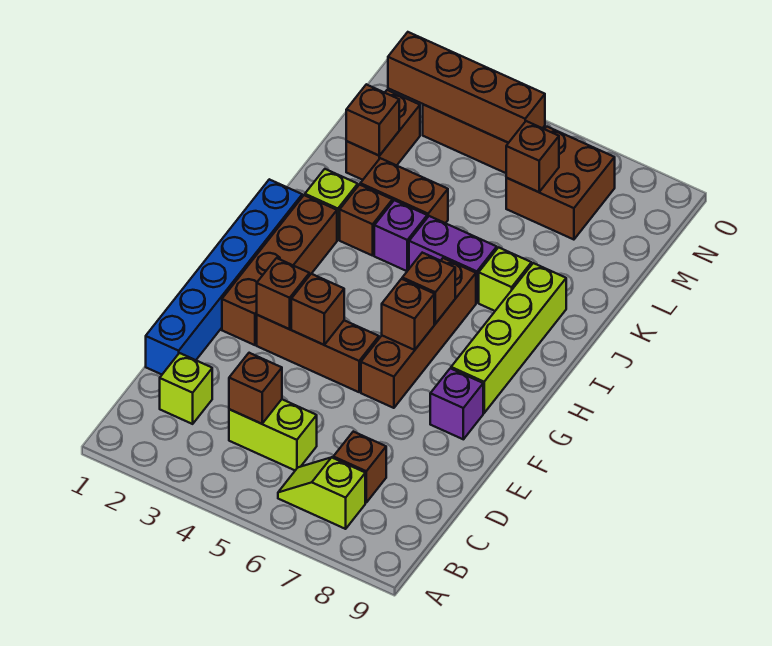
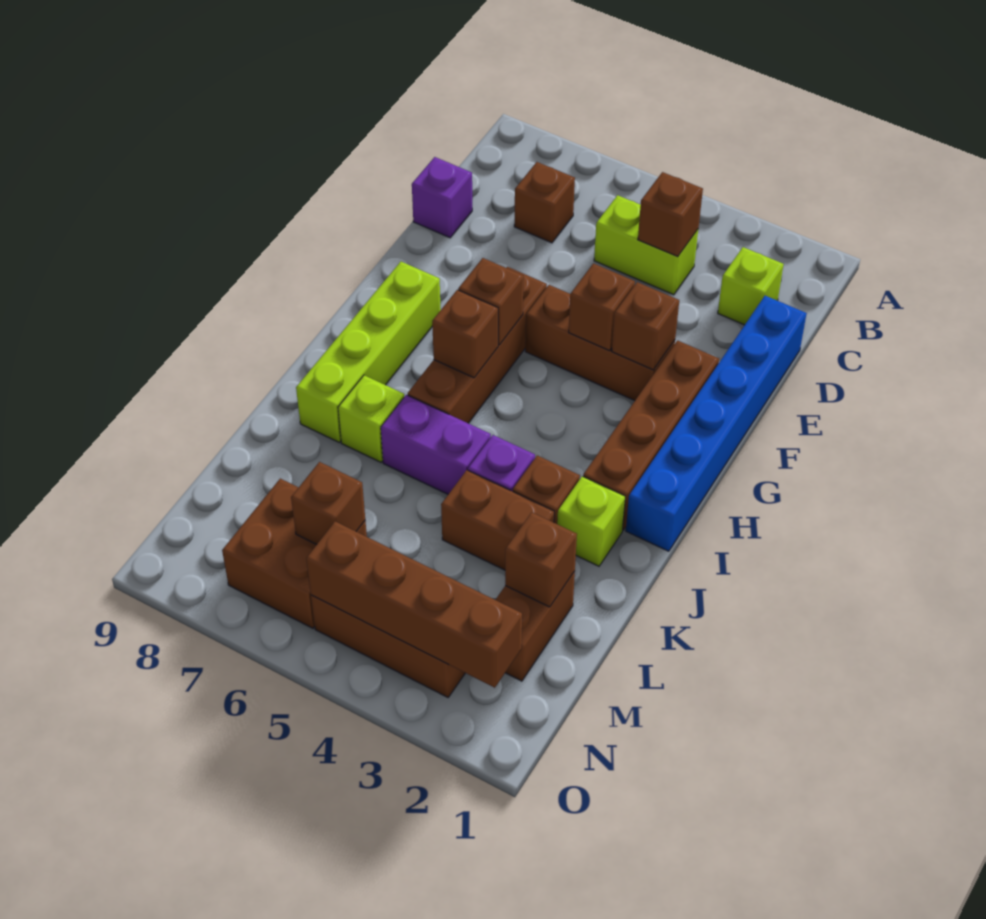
lime slope B6:B7 level 1 top 7 -> none
purple brick F8 level 1 -> purple brick D9 level 1

